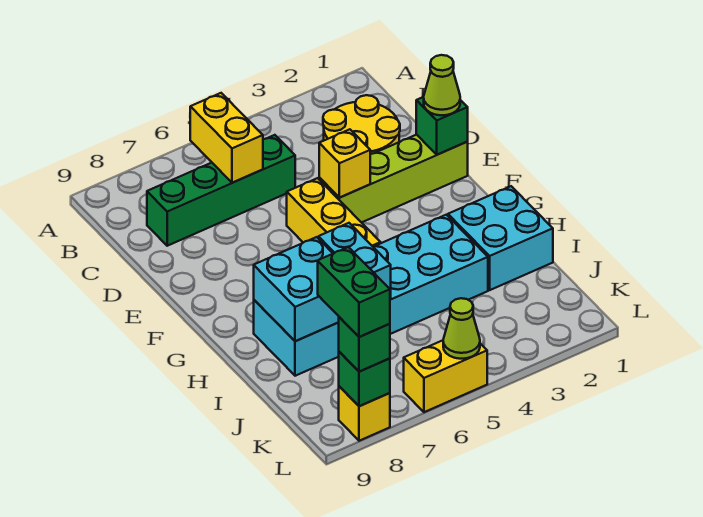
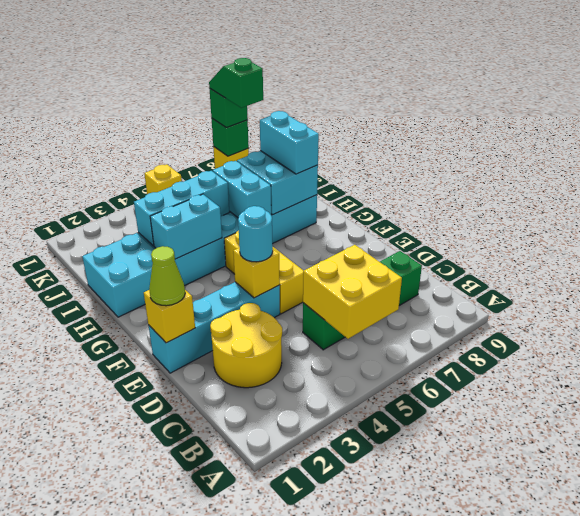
yellow brick B6:C6 level 2 -> yellow brick B5:C6 level 2
lime brick E1:E4 level 1 -> cyan brick E1:E4 level 1
green brick E1 level 2 -> yellow brick E1 level 2
none -> cyan round brick E4 level 3
none -> cyan brick H3:H4 level 2
none -> cyan brick H8:I8 level 3
none -> cyan brick I3:I5 level 2
green brick K8:L8 level 4 -> green slope K8:L8 level 4 top K
yellow brick L5:L6 level 1 -> yellow brick L5 level 1
lime cone L5 level 2 -> none

